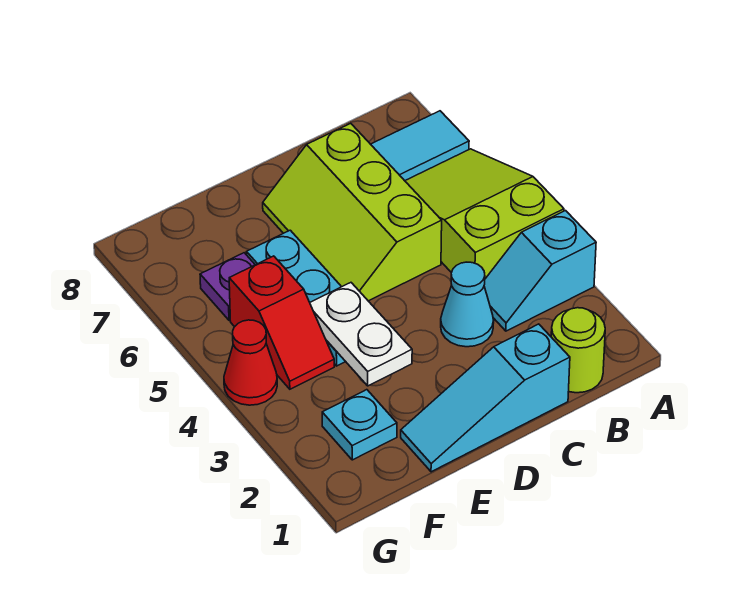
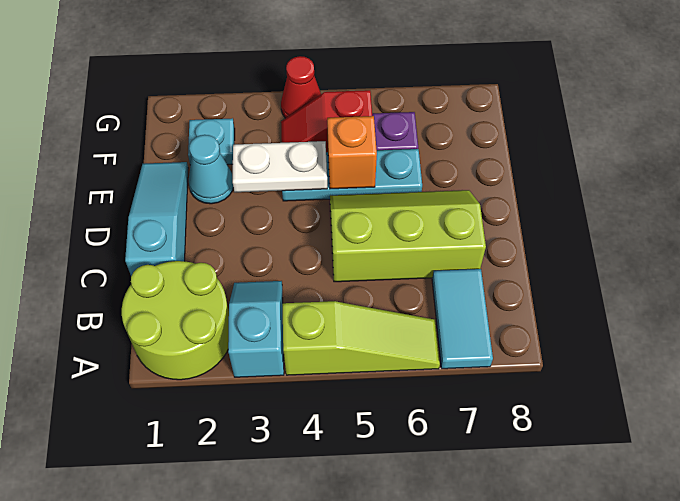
lime slope A4:B6 level 1 top 4 -> lime slope A4:A6 level 1 top 4
lime round brick B1 level 1 -> lime round brick A1:B2 level 1
cyan cone C3 level 1 -> cyan cone E2 level 1
none -> orange brick E5 level 2

